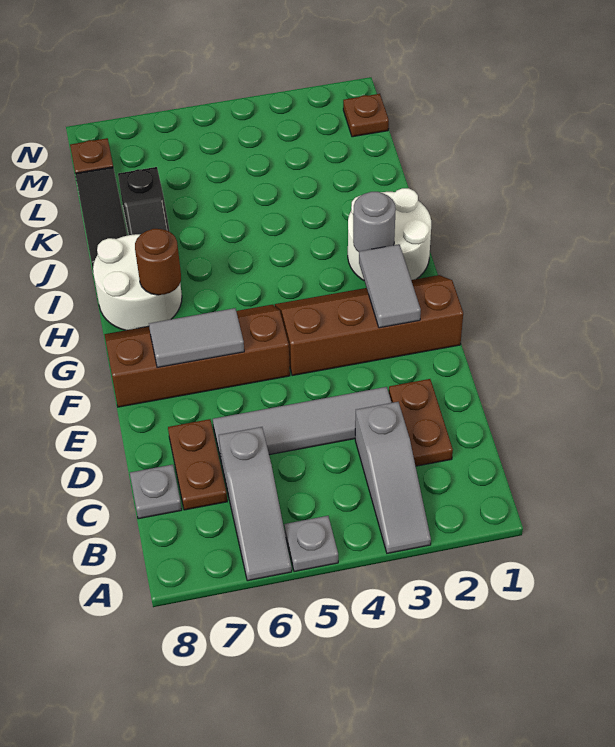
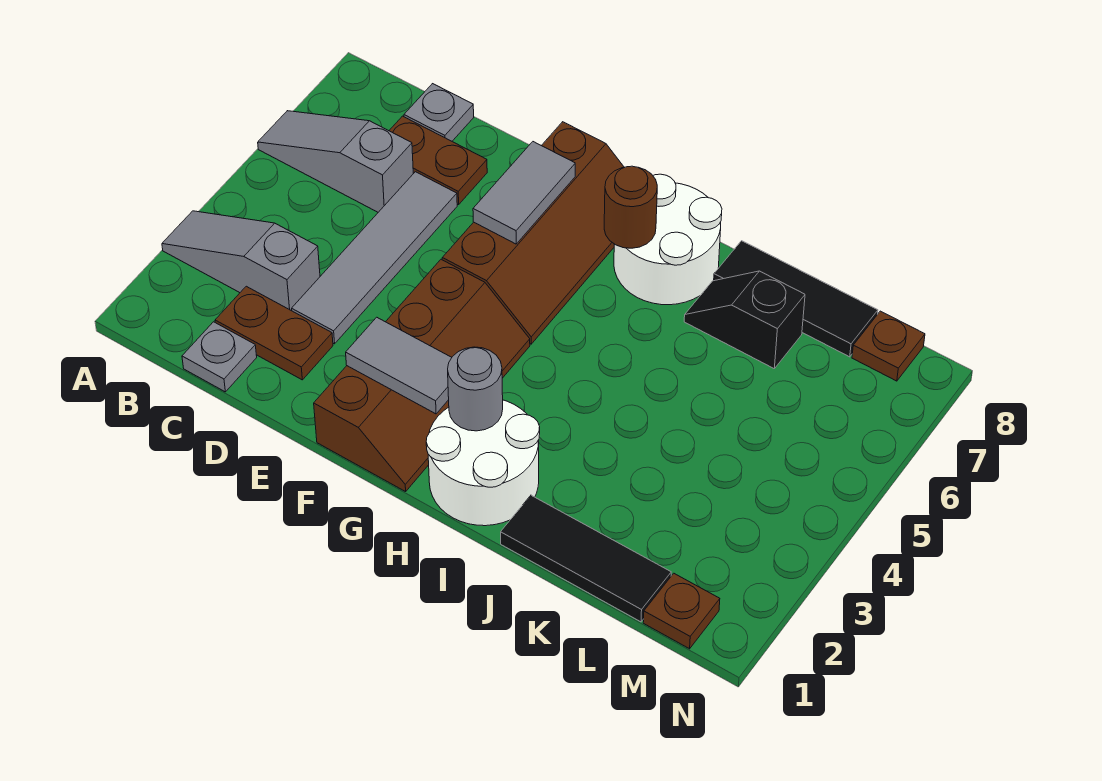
grey plate A5 level 1 -> grey plate C1 level 1
none -> black tile J1:L1 level 1

